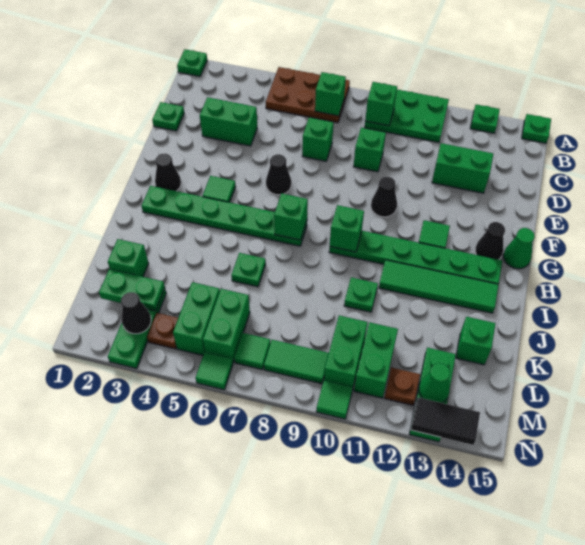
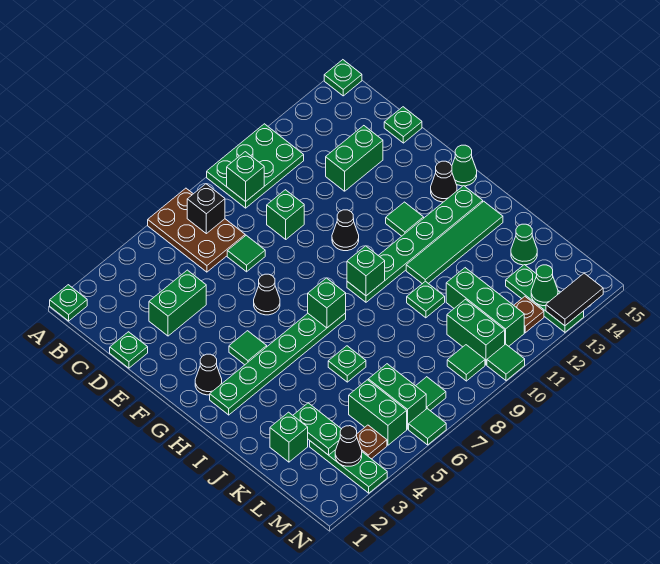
brown plate A5:B7 level 1 -> brown plate A6:C7 level 1
green plate A13 level 1 -> green plate D15 level 1
green brick B7 level 2 -> black brick B7 level 2
green brick D7 level 1 -> green tile D7 level 1
green brick K14 level 1 -> green cone K14 level 1
green plate L2:L3 level 2 -> green plate K3:L3 level 2
green brick L11:M11 level 1 -> green brick K11:M11 level 1
green tile M8:M9 level 1 -> green tile M9 level 1

